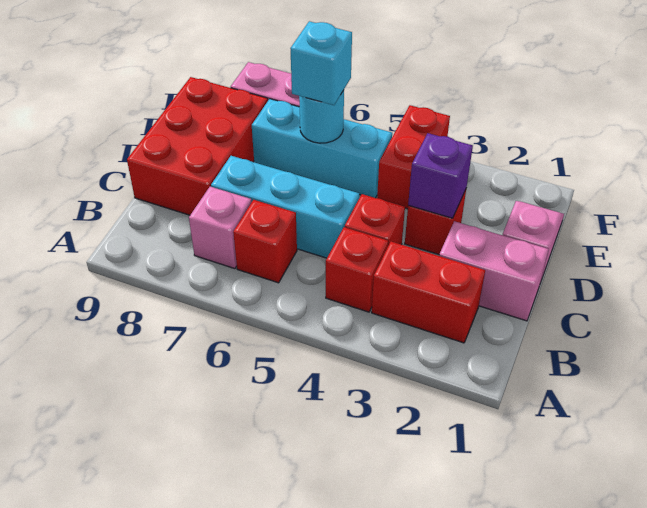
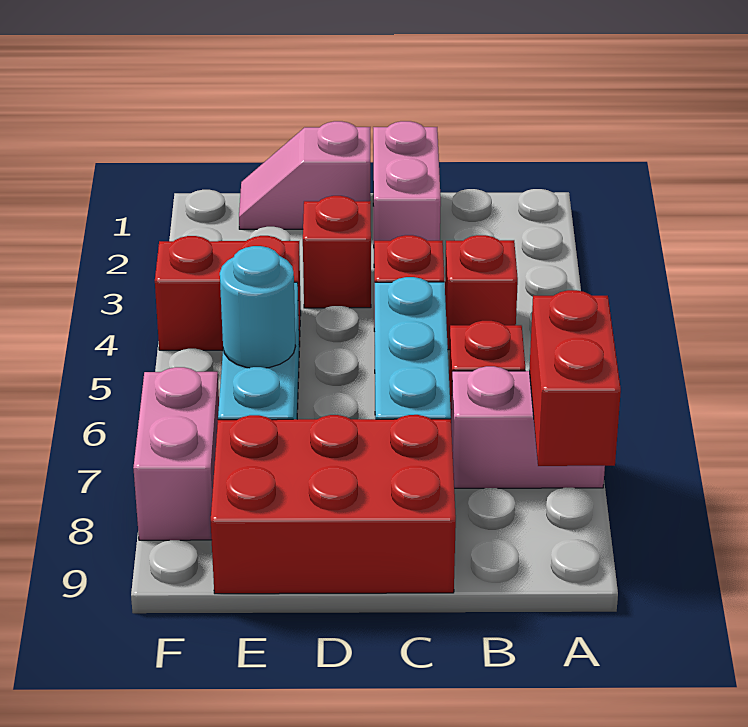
red brick B2:B3 level 1 -> red brick A7:A8 level 2
pink brick B7 level 1 -> pink brick A7:B7 level 1
purple brick D3 level 2 -> none
cyan brick E6 level 3 -> none

